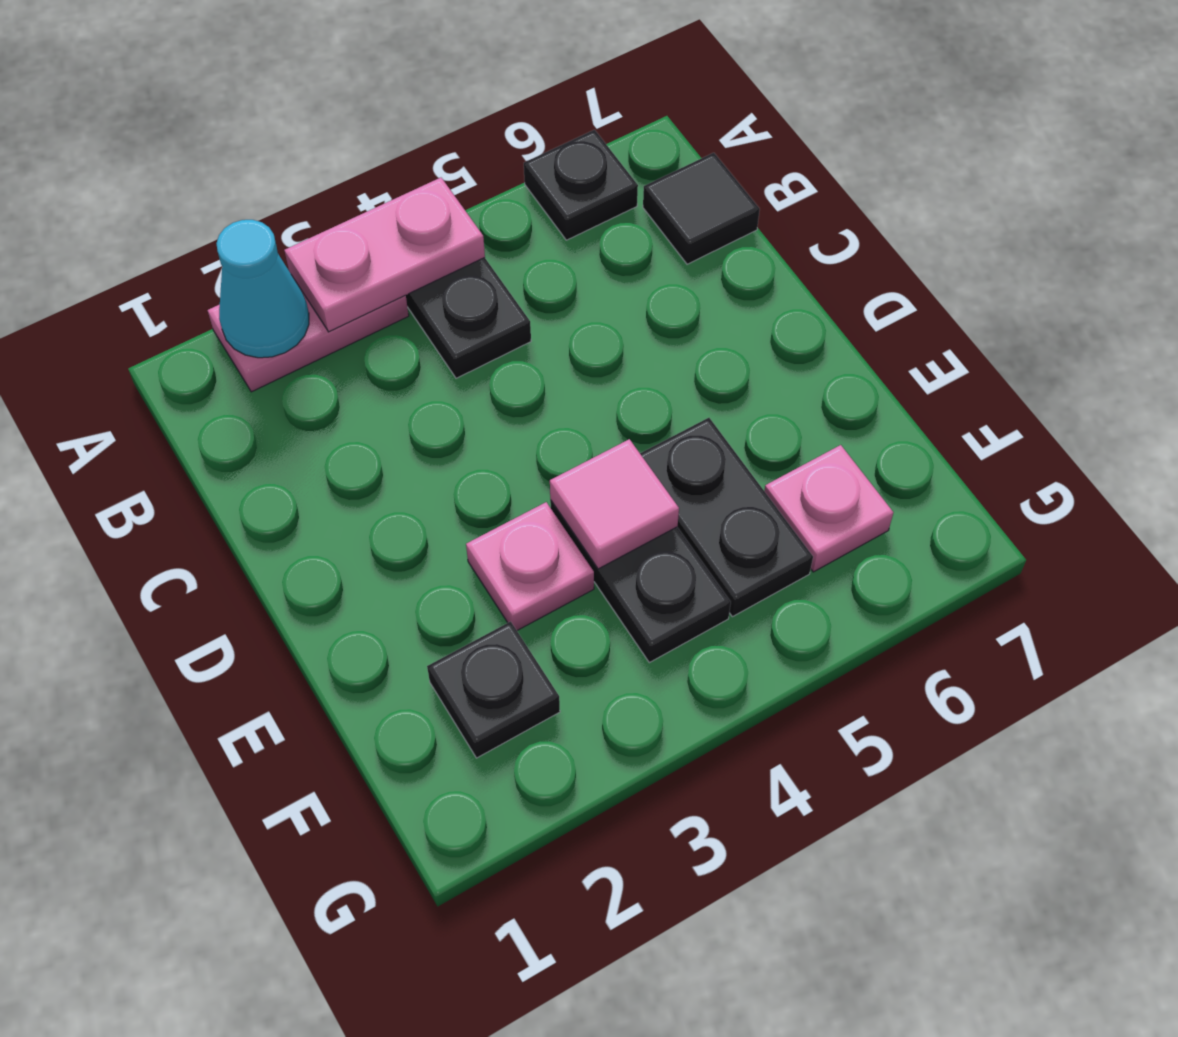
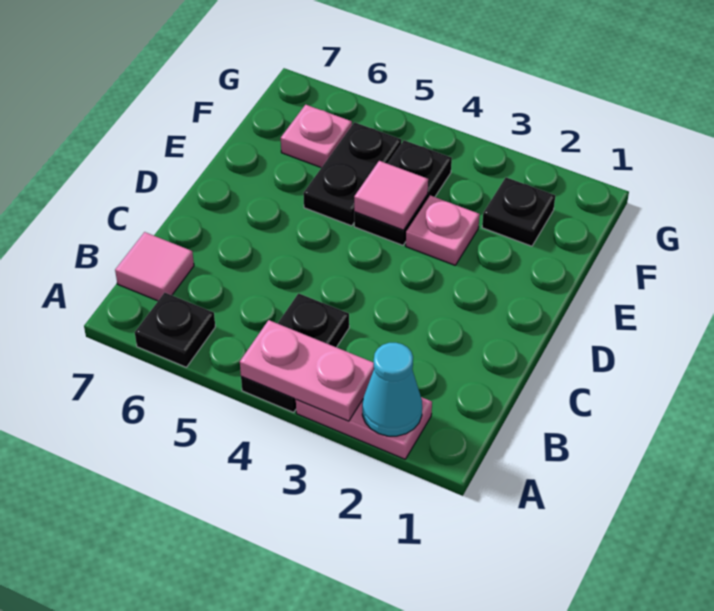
black tile B7 level 1 -> pink tile B7 level 1

